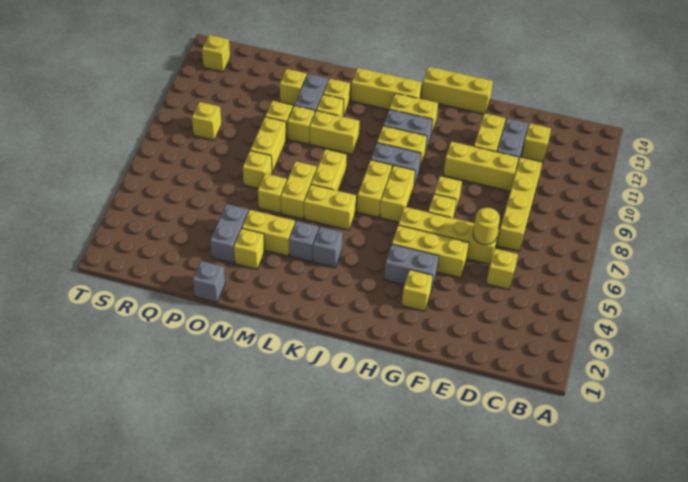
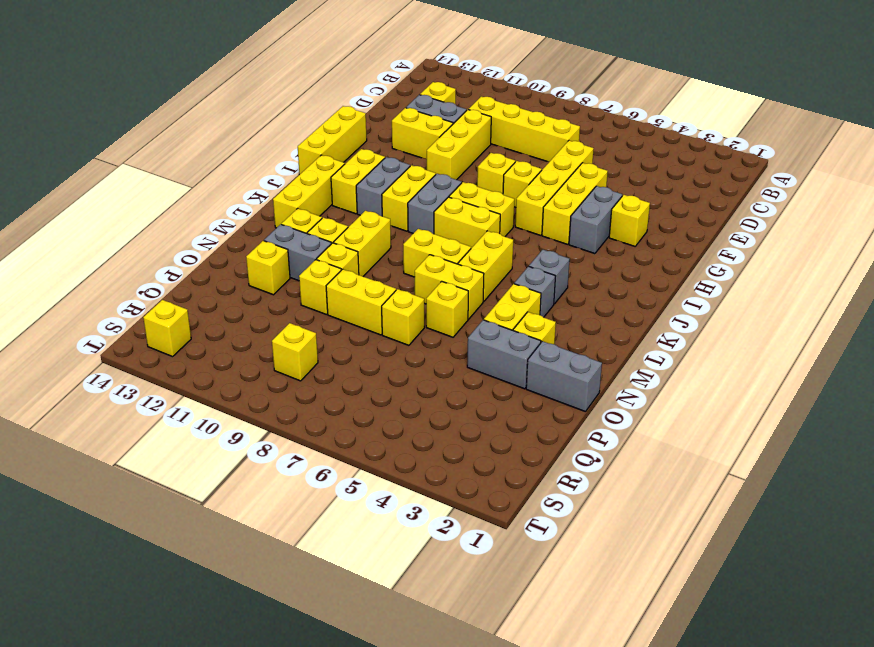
yellow brick D5 level 1 -> none
yellow round brick E6 level 2 -> none
grey brick O1 level 1 -> grey brick O1:O2 level 1

